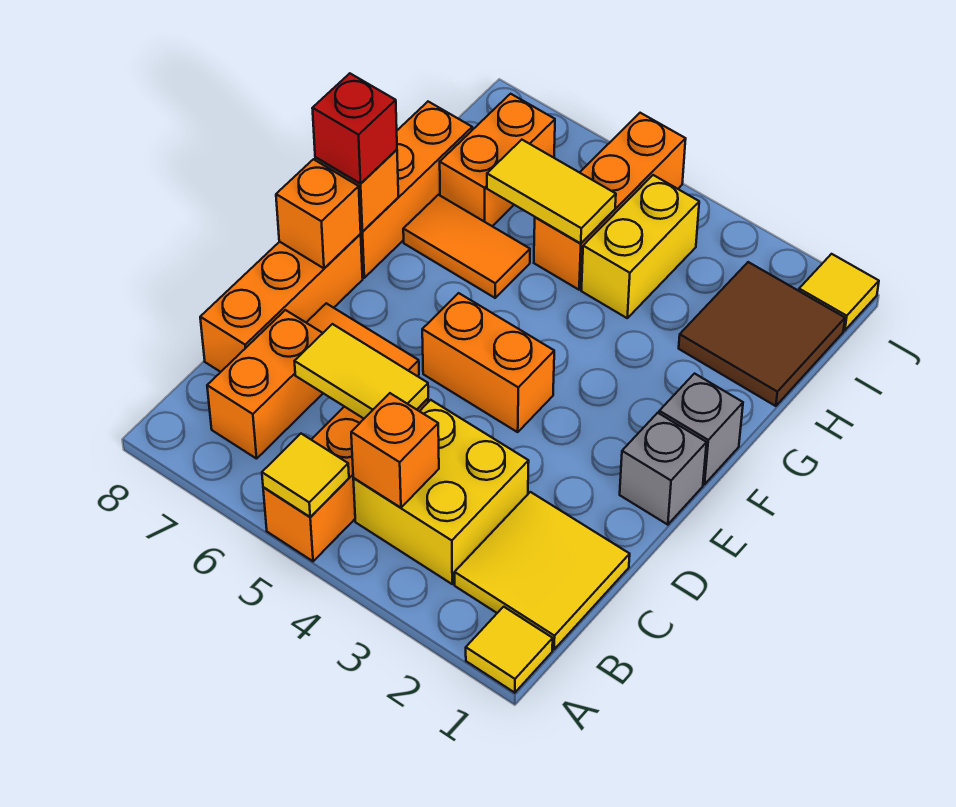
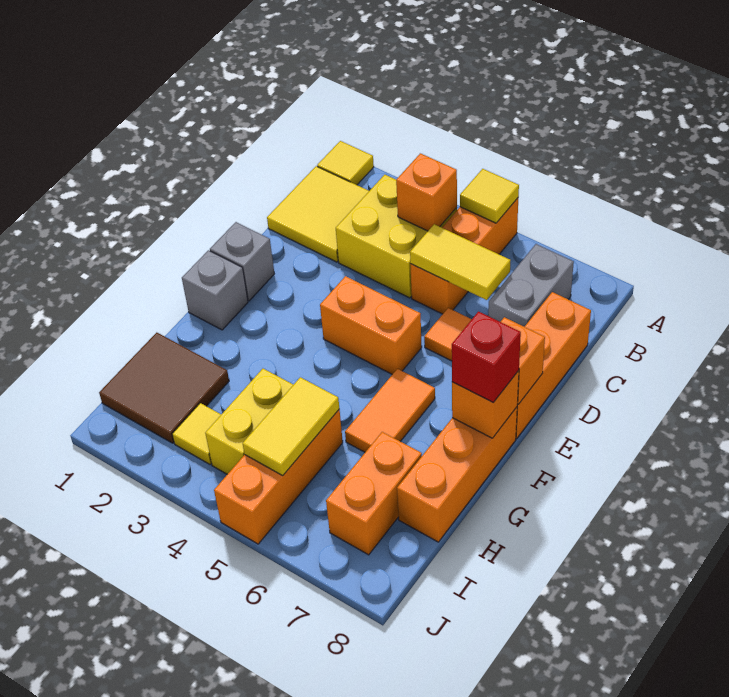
orange brick B7:C7 level 1 -> grey brick B7:C7 level 1
orange tile G6:G7 level 1 -> orange tile F6:G6 level 1
yellow tile H5:H6 level 2 -> yellow tile H5:I5 level 2
yellow tile J1 level 1 -> yellow tile I3 level 1

